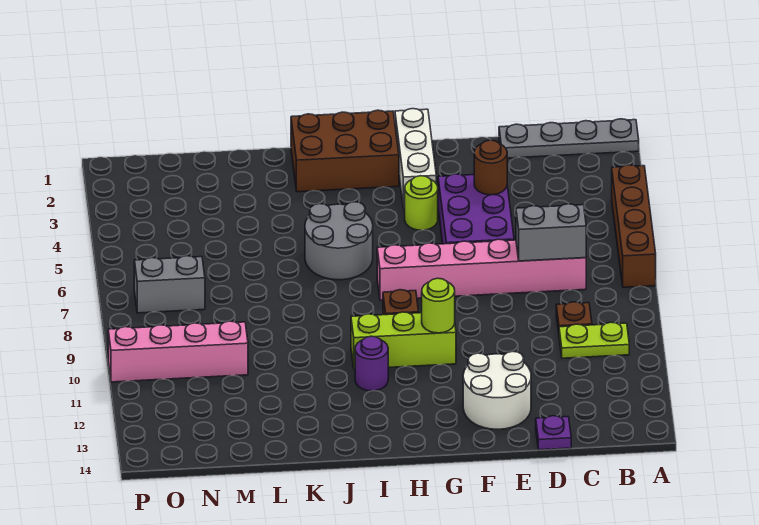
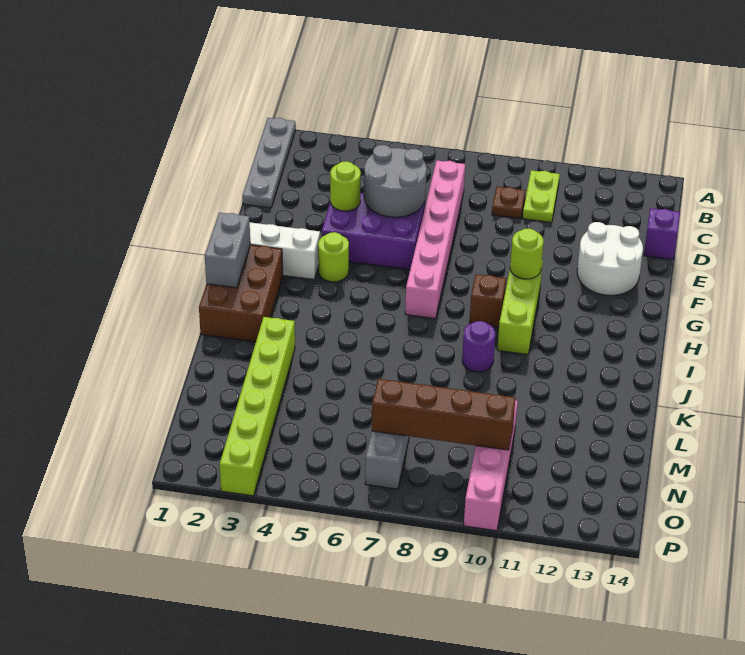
brown brick A4:A7 level 1 -> brown brick N7:N10 level 2
grey brick C7:D7 level 2 -> grey brick H1:I1 level 2
purple plate D14 level 1 -> purple brick D14 level 1
brown round brick E4 level 2 -> lime round brick E4 level 2
grey round brick I5:J6 level 1 -> grey round brick D5:E6 level 2
purple round brick I11 level 1 -> purple round brick J9 level 1
none -> lime brick K3:P3 level 1

